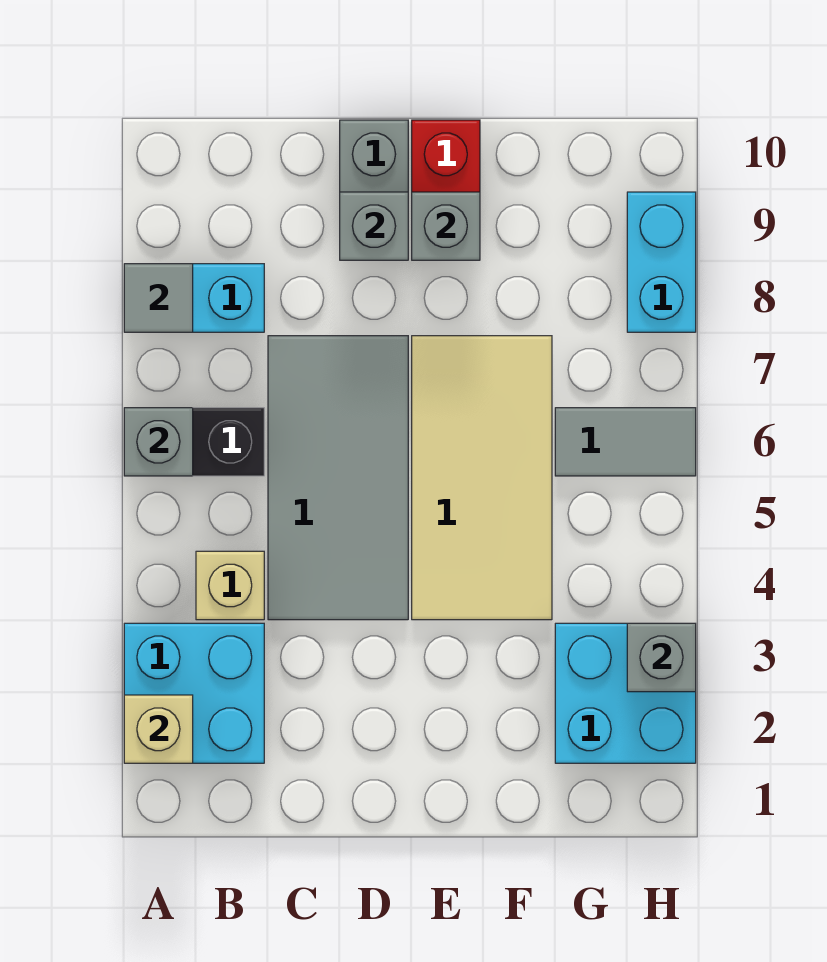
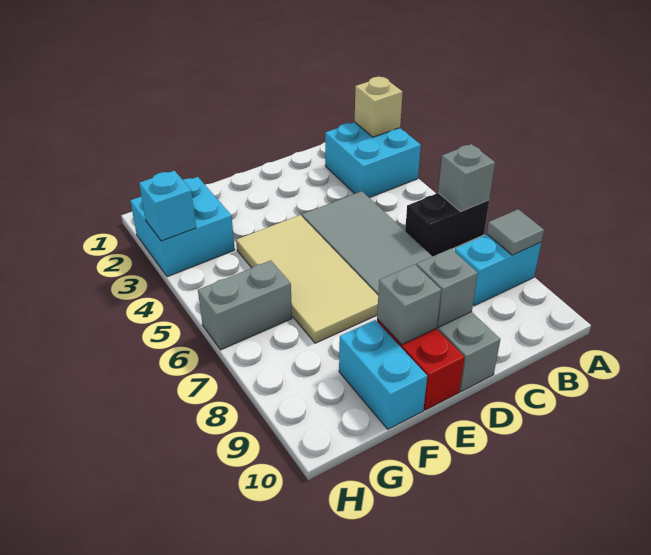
tan brick B4 level 1 -> none
grey tile G6:H6 level 1 -> grey brick G6:H6 level 1
grey brick H3 level 2 -> cyan brick H3 level 2
cyan brick H8:H9 level 1 -> cyan brick F9:F10 level 1

